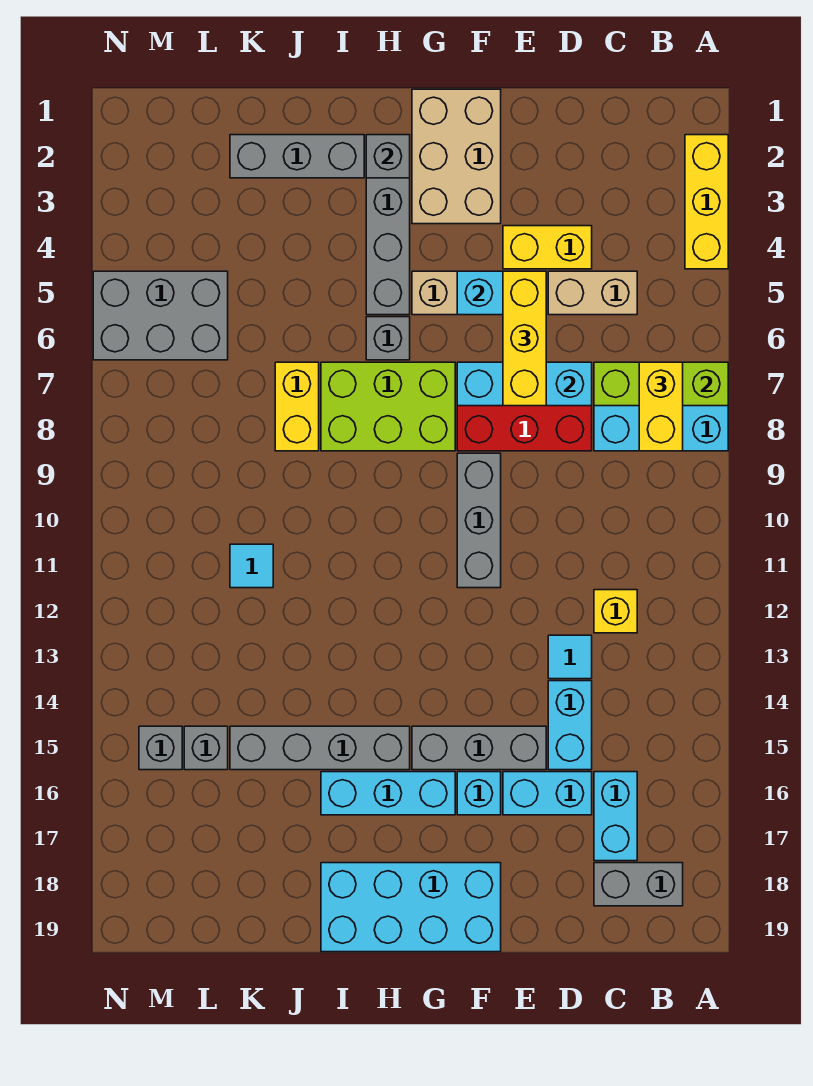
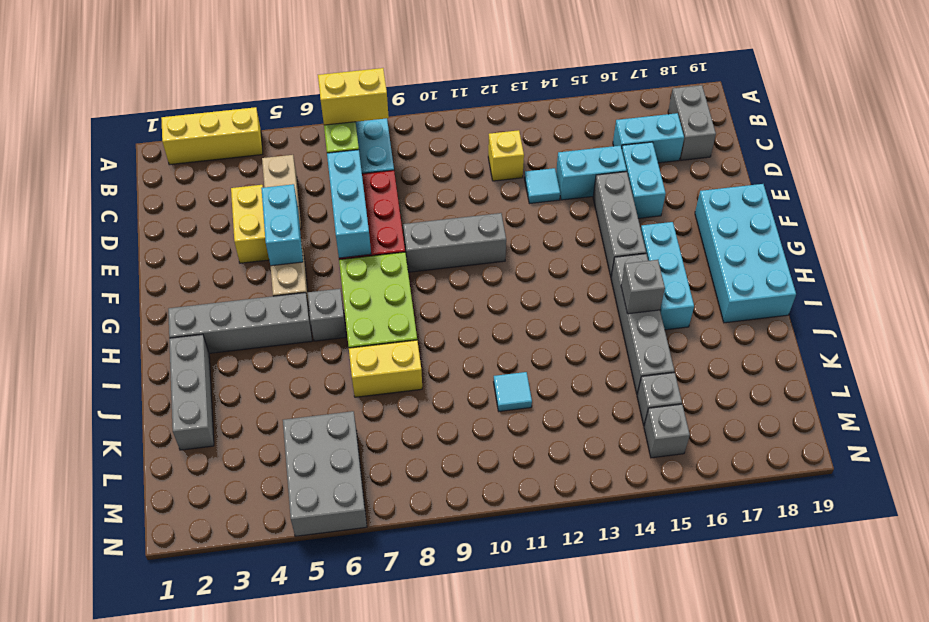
yellow brick E5:E7 level 3 -> none
tan brick F1:G3 level 1 -> none
cyan brick F16 level 1 -> none
grey brick H2 level 2 -> grey brick I15 level 2

